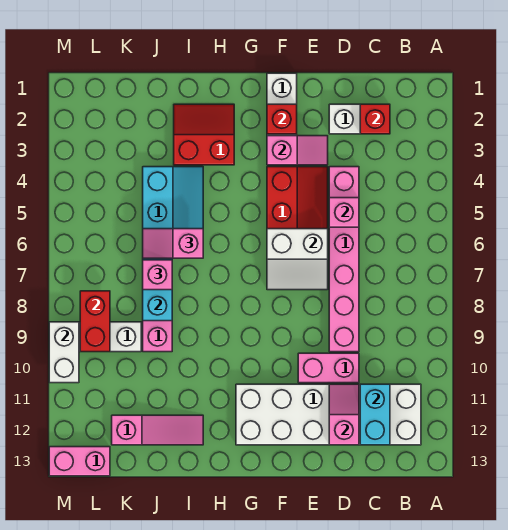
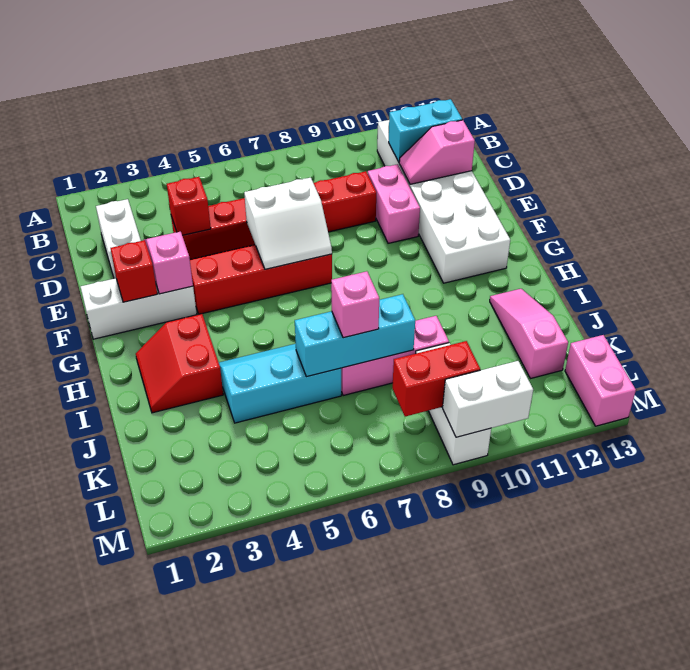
red brick C2 level 2 -> red brick D4 level 2
pink brick D4:D9 level 1 -> red brick D4:D9 level 1
pink brick D5 level 2 -> none
white slope E6:F7 level 2 top 6 -> white slope E6:F7 level 2 top E
pink slope I6:J6 level 3 top I -> none

